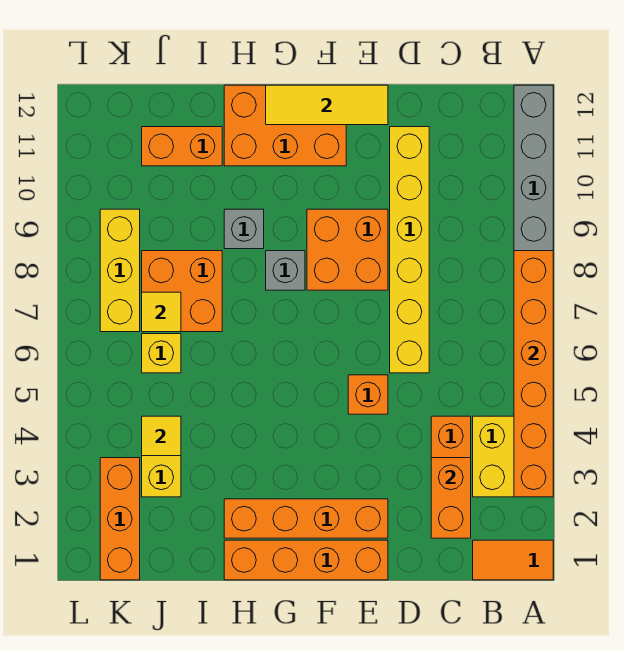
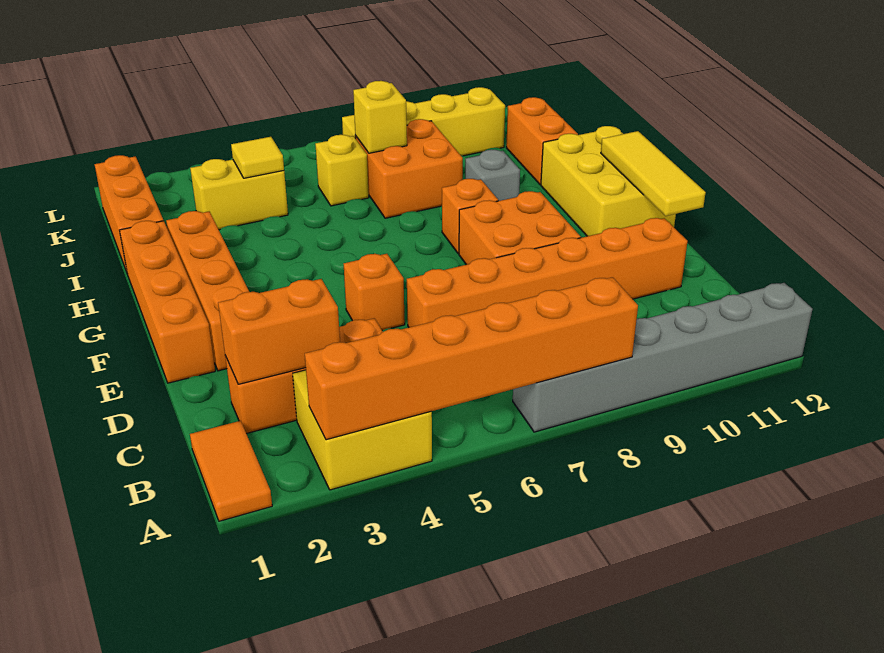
yellow brick D6:D11 level 1 -> orange brick D6:D11 level 1
orange brick F11:H12 level 1 -> yellow brick F11:H12 level 1
grey brick G8 level 1 -> orange brick G8 level 1
yellow tile J7 level 2 -> yellow brick J7 level 2
orange brick K1:K3 level 1 -> orange brick I1:K1 level 1
yellow brick K7:K9 level 1 -> yellow brick K7:K10 level 1

